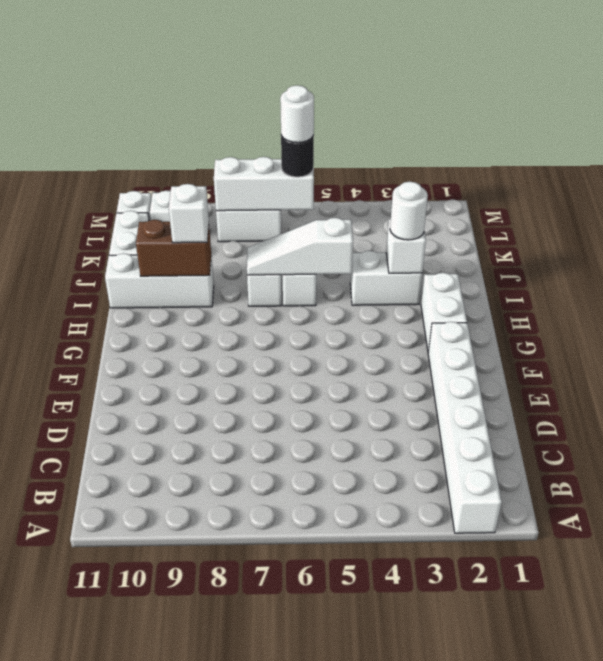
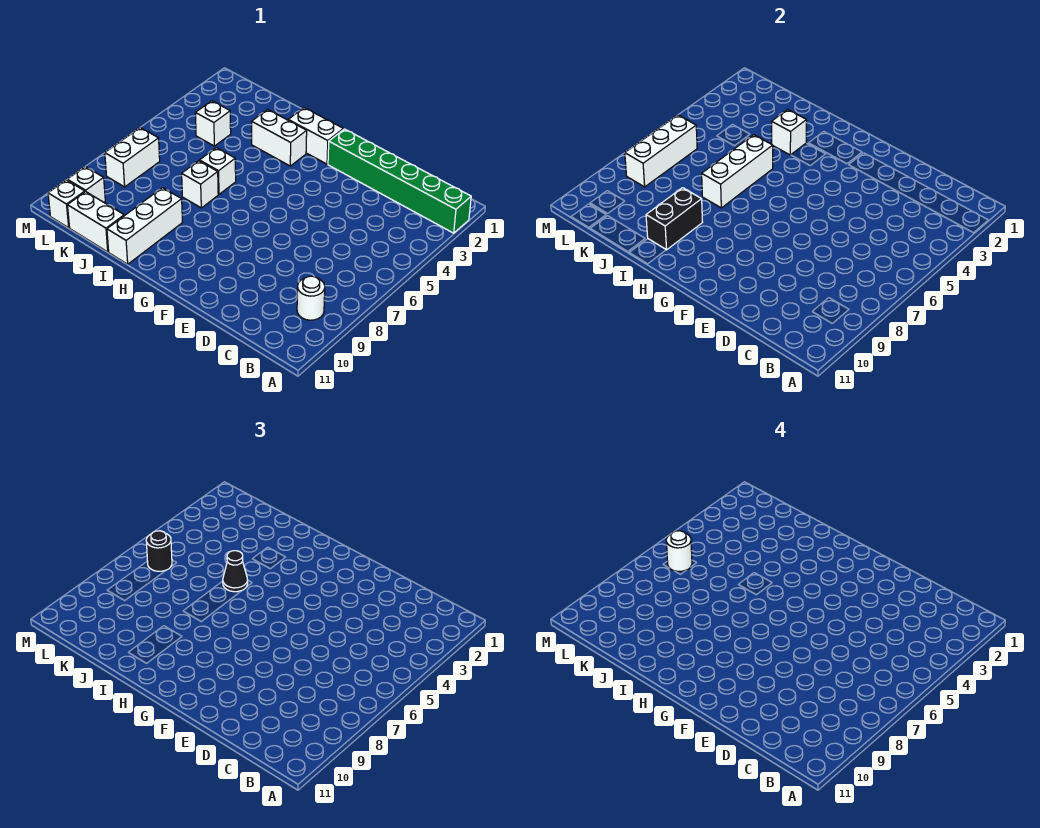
white brick A2:F2 level 1 -> green brick A2:F2 level 1
white brick I3:I4 level 1 -> white brick H3:I3 level 1
white round brick I3 level 3 -> white round brick B9 level 1
white slope I5:I7 level 2 top 5 -> white brick I5:I7 level 2
none -> black cone I5 level 3
brown brick I9:I10 level 2 -> black brick I9:I10 level 2
white brick I9 level 3 -> white brick K4 level 1

